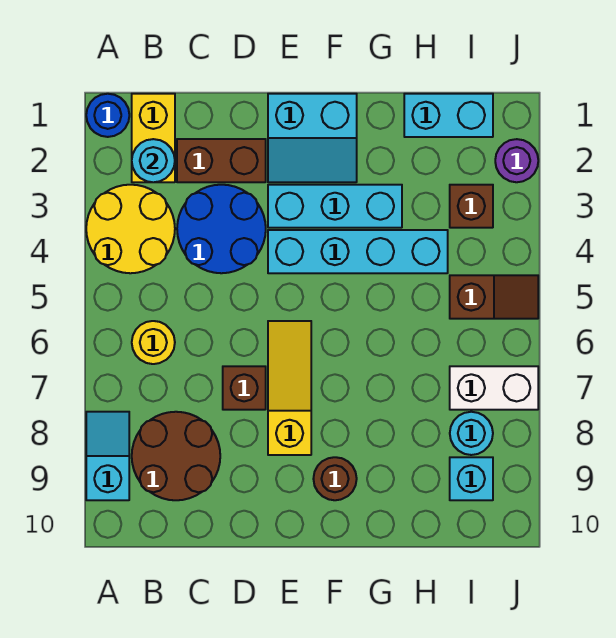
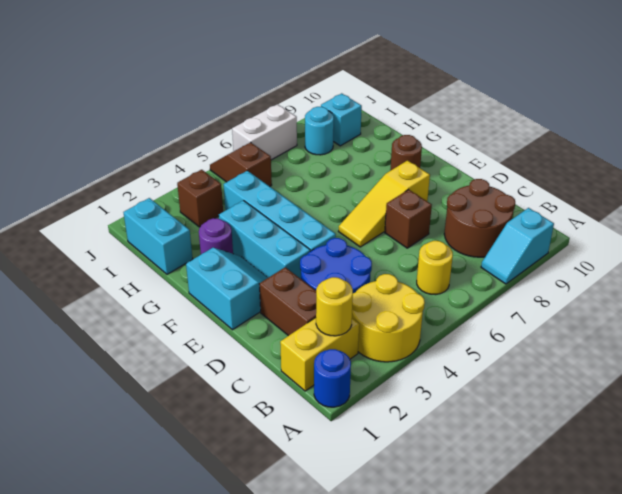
cyan round brick B2 level 2 -> yellow round brick B2 level 2
white brick I7:J7 level 1 -> white brick J6:J7 level 1
purple round brick J2 level 1 -> purple round brick G2 level 1

